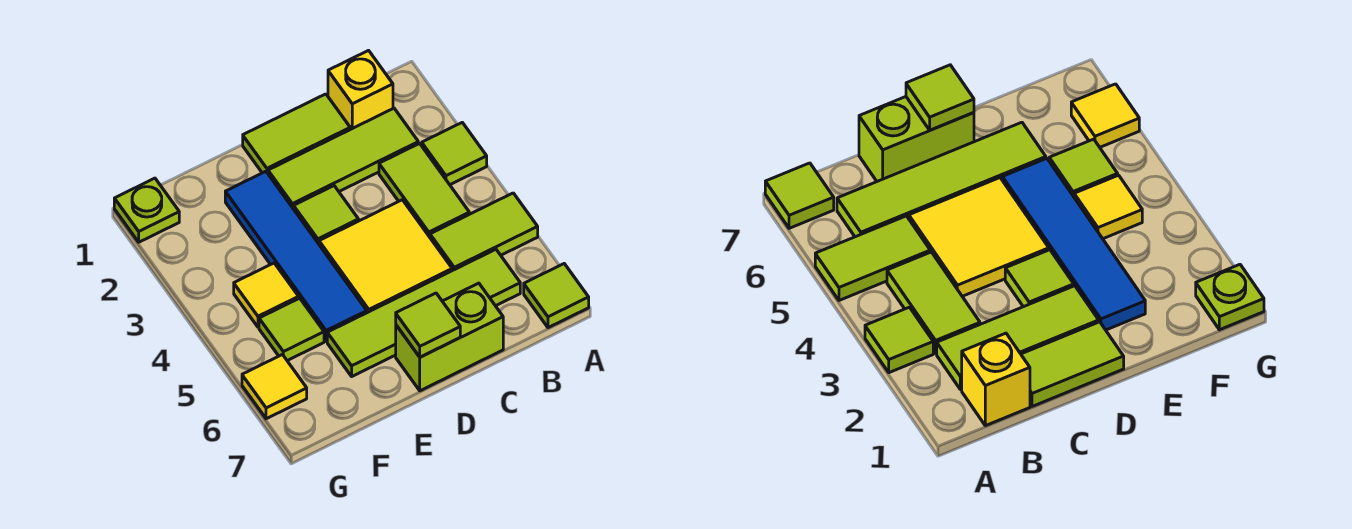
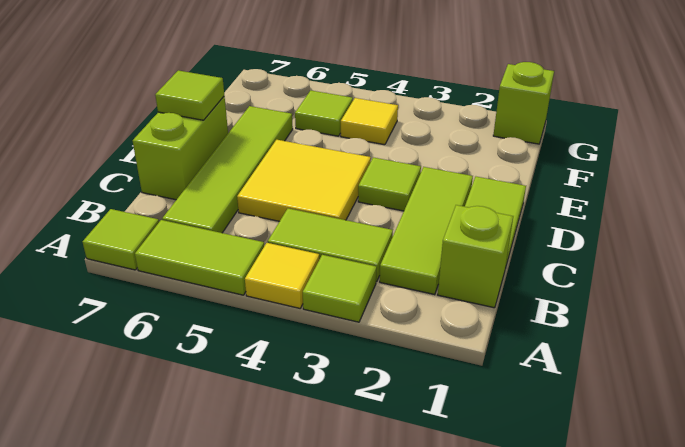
lime tile A5:B5 level 1 -> lime tile A5:A6 level 1
yellow brick B1 level 1 -> lime brick B1 level 1
blue tile E2:E5 level 1 -> none
lime plate G1 level 1 -> lime brick G1 level 1
yellow tile G6 level 1 -> yellow tile A4 level 1

